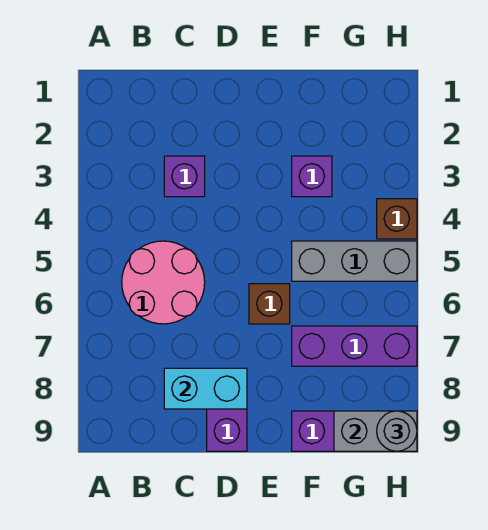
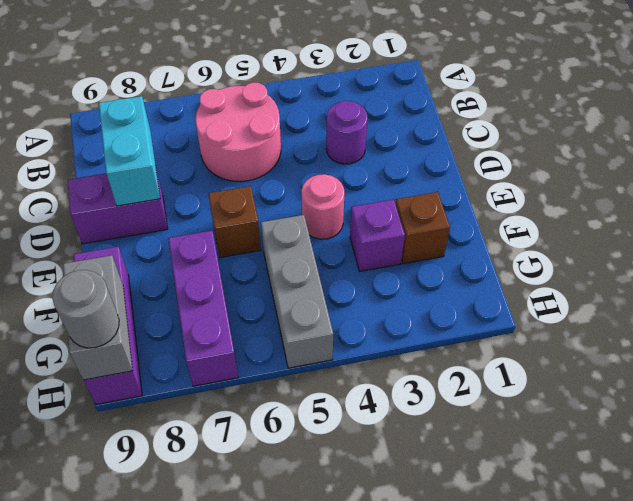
purple brick C3 level 1 -> purple round brick C3 level 1
none -> pink round brick E4 level 1
brown brick H4 level 1 -> brown brick F2 level 1

